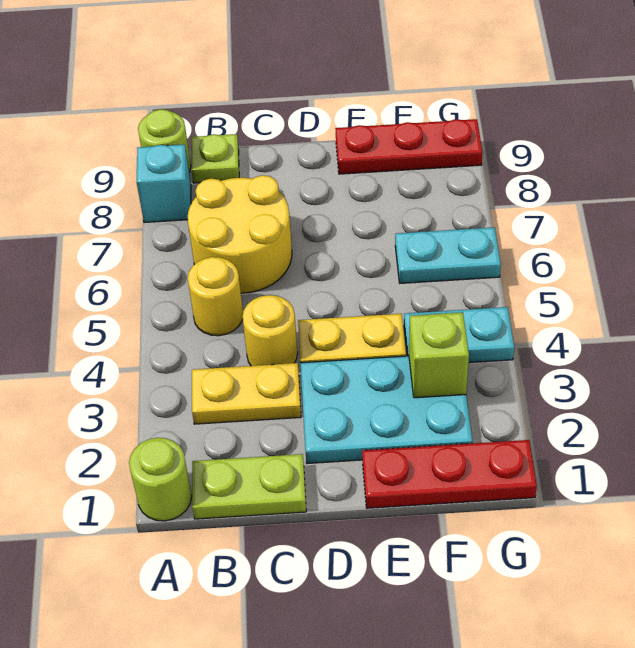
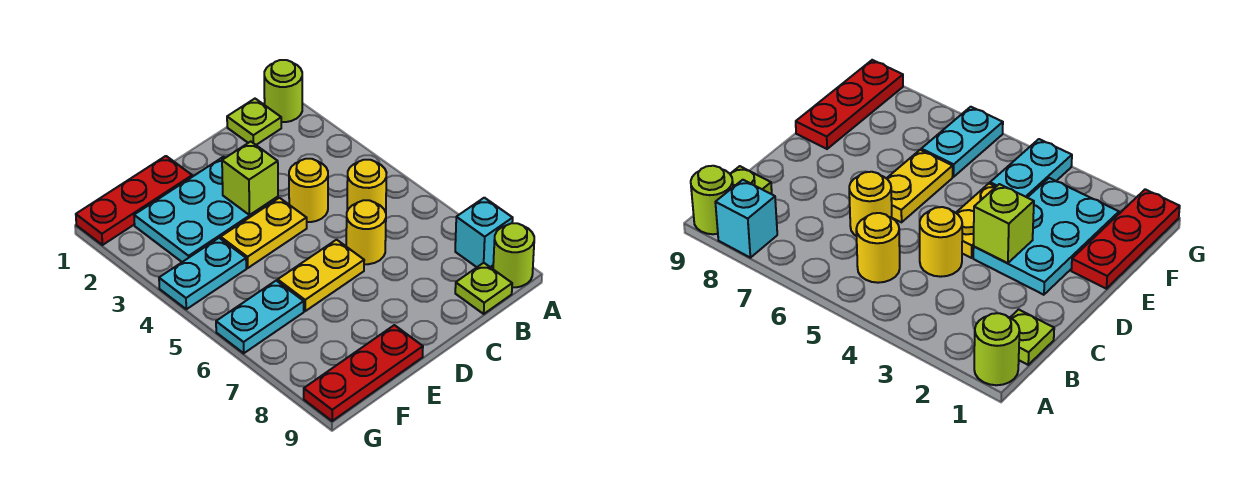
lime plate B1:C1 level 1 -> lime plate B1 level 1
yellow plate B3:C3 level 1 -> yellow plate D6:E6 level 1
yellow round brick B6:C7 level 1 -> yellow round brick C6 level 1
lime brick F3 level 2 -> lime brick D3 level 2

